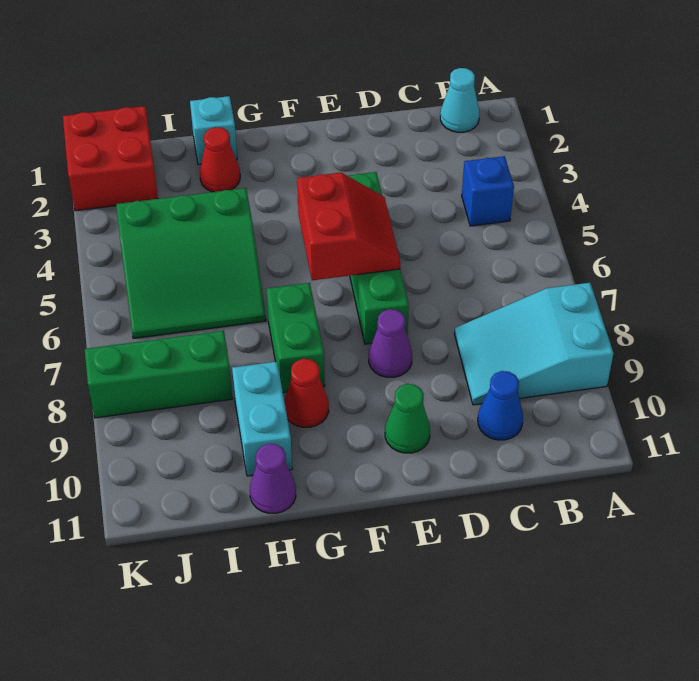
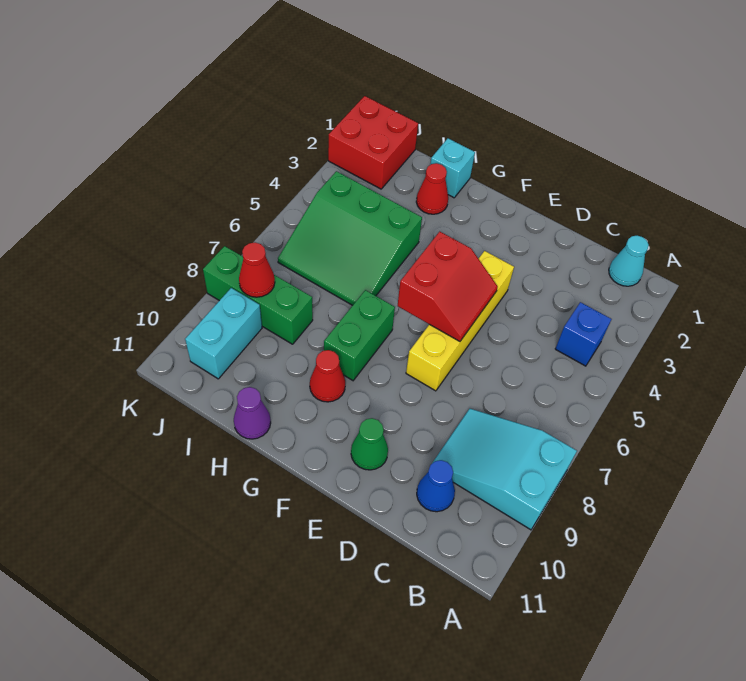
green brick E4:E7 level 1 -> yellow brick E4:E7 level 1
purple cone E8 level 1 -> none
cyan brick H9:H10 level 1 -> cyan brick J9:J10 level 1
none -> red cone J8 level 2

